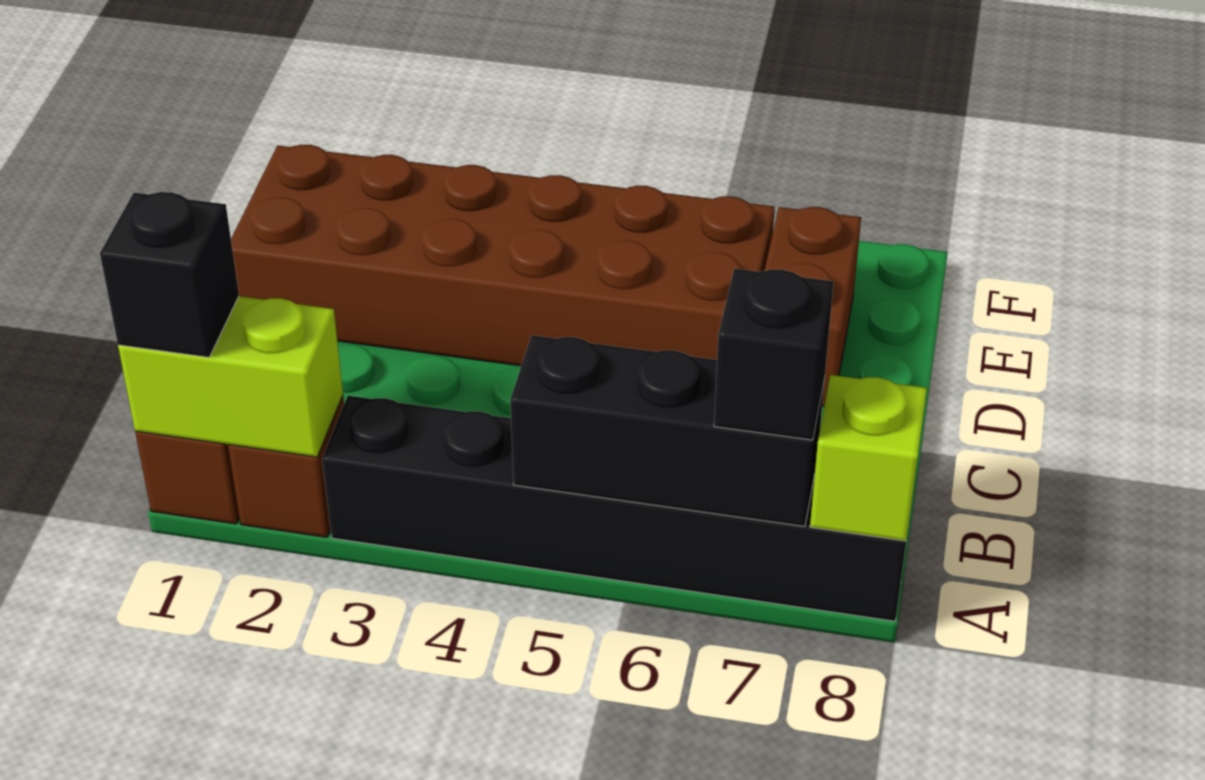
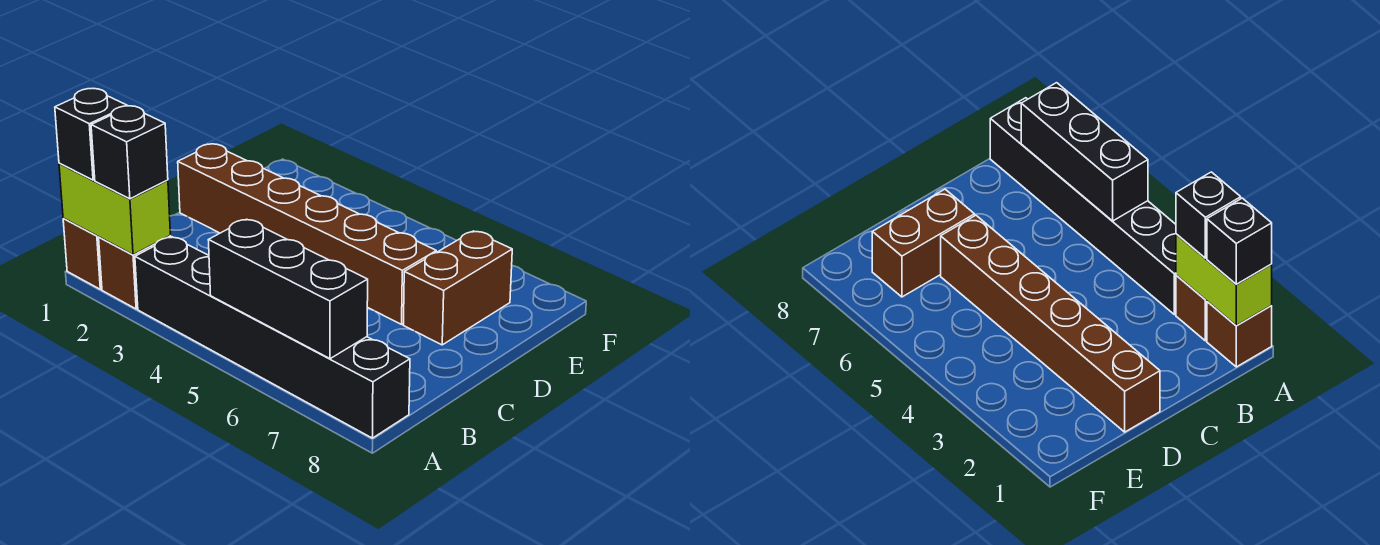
black brick A7 level 3 -> black brick A2 level 3
lime brick A8 level 2 -> none
brown brick D1:E6 level 1 -> brown brick D1:D6 level 1

